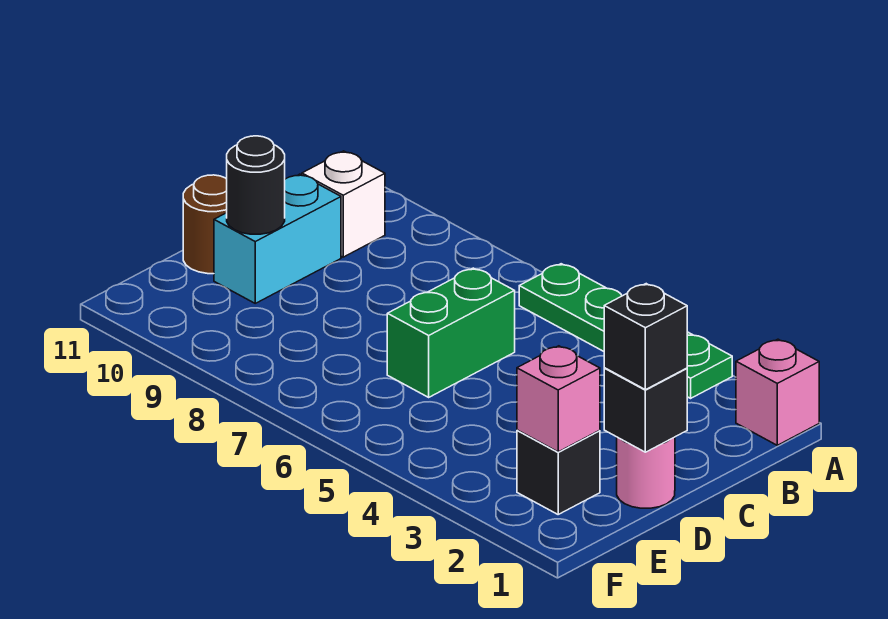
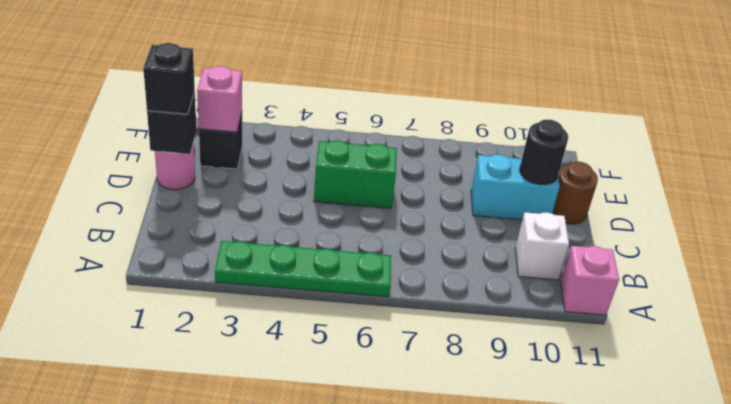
pink brick A1 level 1 -> pink brick A11 level 1
green brick C6:D6 level 1 -> green brick D5:D6 level 1
cyan brick C10:D10 level 1 -> cyan brick D9:D10 level 1

